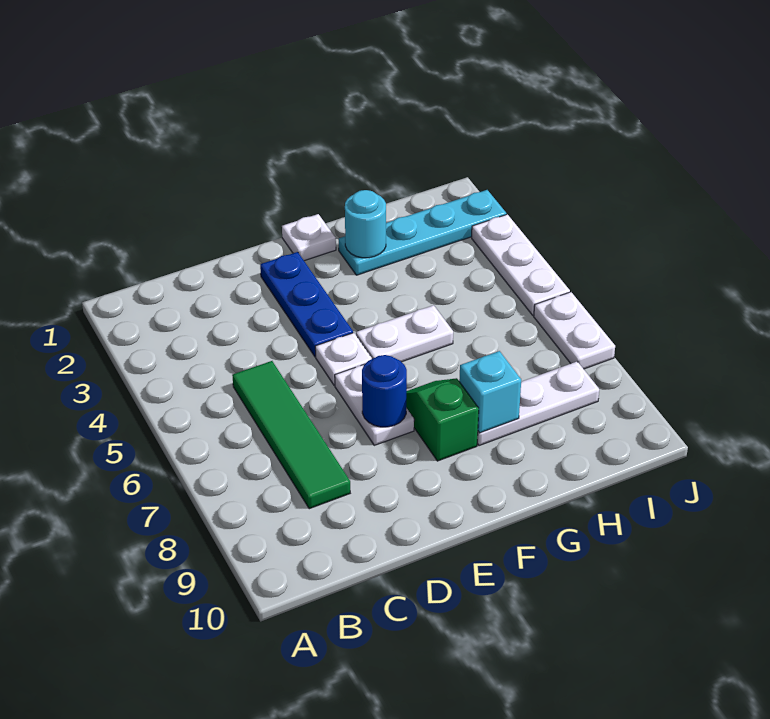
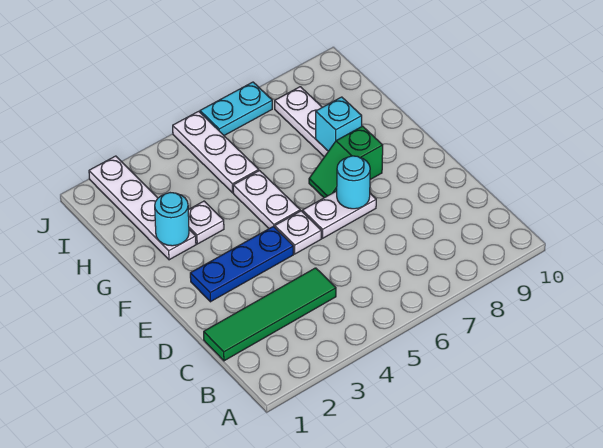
green tile C5:C8 level 1 -> green tile C1:C4 level 1
blue round brick E7 level 2 -> cyan round brick E7 level 2
white plate F1 level 1 -> white plate G3 level 1
cyan plate G2:J2 level 1 -> white plate G2:J2 level 1
white plate J3:J5 level 1 -> white plate H5:J5 level 1
white plate J6:J7 level 1 -> cyan plate J6:J7 level 1

